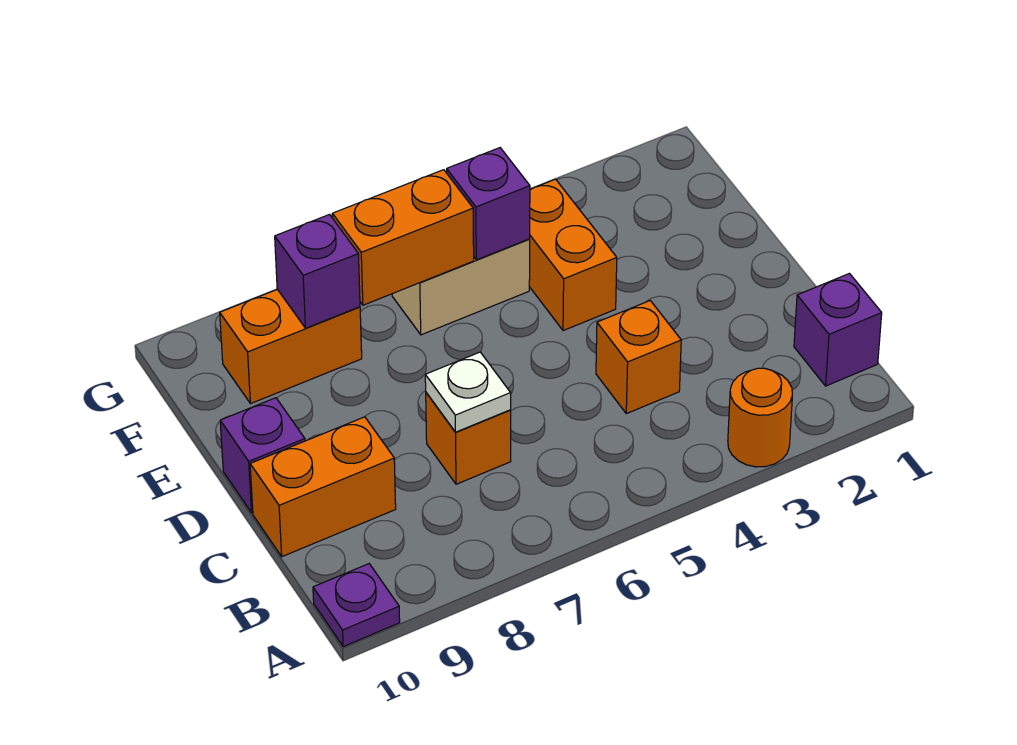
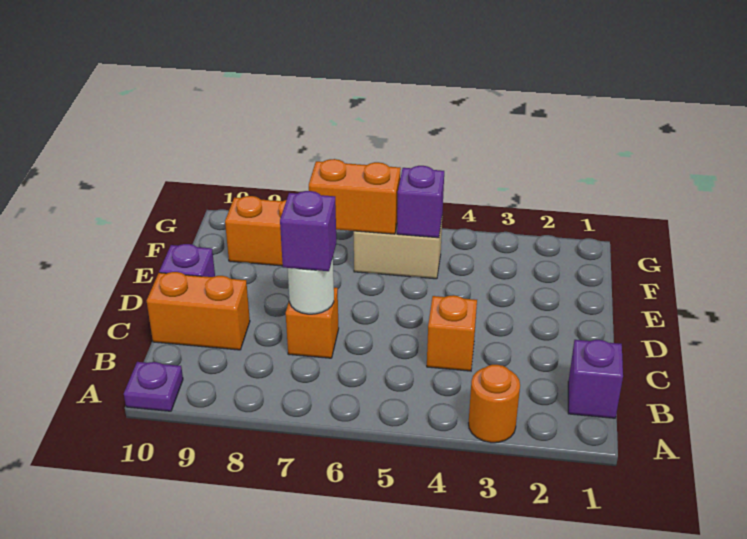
white plate C7 level 2 -> white round brick C7 level 2
orange brick E4:F4 level 1 -> none
purple brick F8 level 2 -> purple brick C7 level 3

